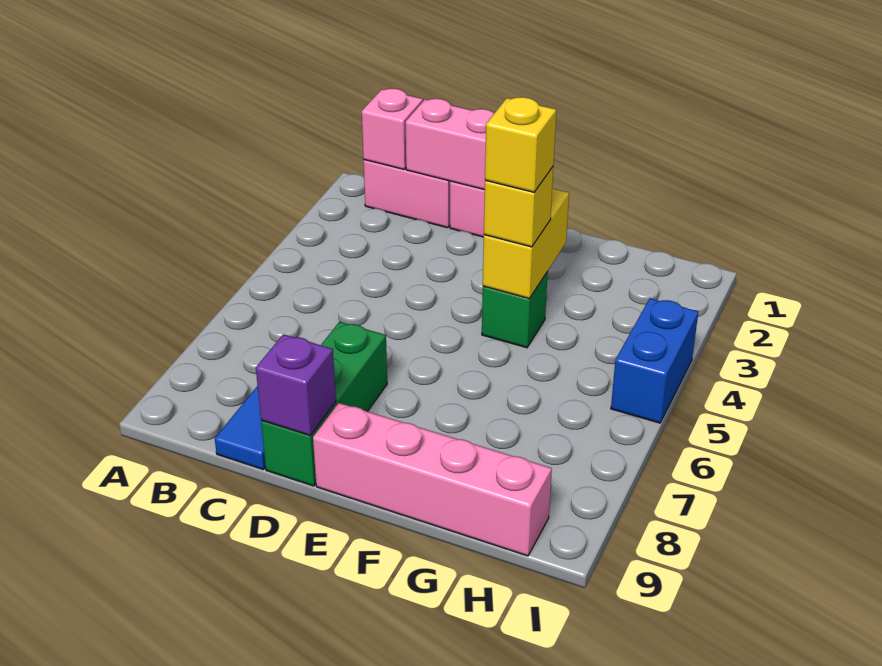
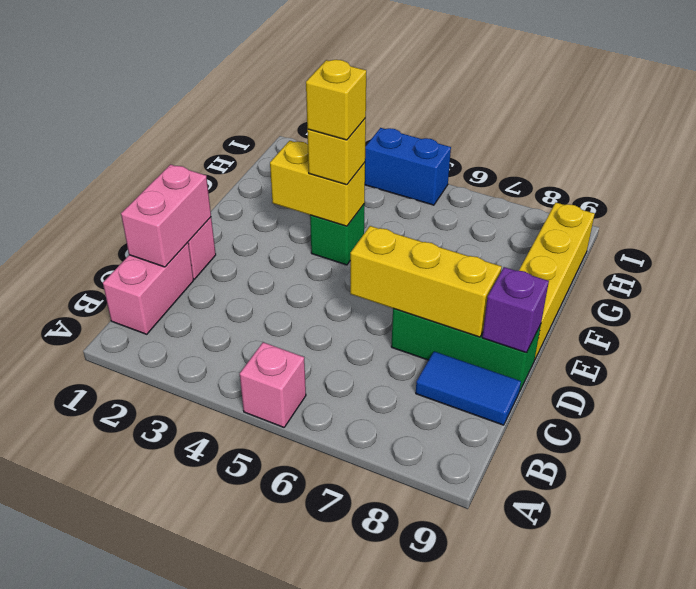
pink brick B1 level 2 -> pink brick A5 level 1
none -> yellow brick D6:D8 level 2
pink brick E9:H9 level 1 -> yellow brick E9:H9 level 1

